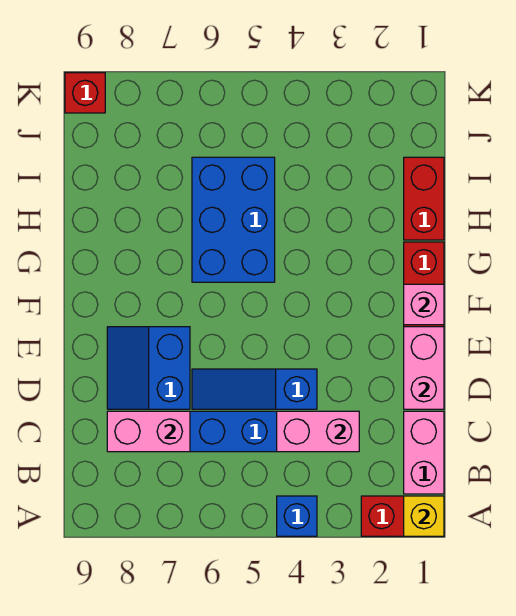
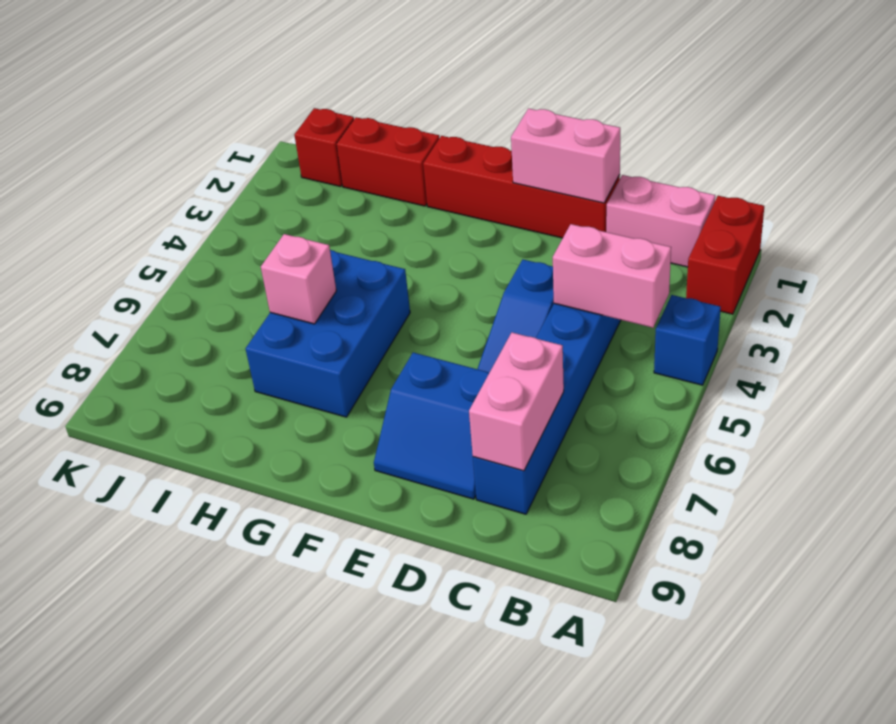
yellow brick A1 level 2 -> none
pink brick C3:C4 level 2 -> pink brick B4:C4 level 2
pink brick F1 level 2 -> pink brick H6 level 2
blue brick G5:I6 level 1 -> blue brick G5:H7 level 1
red brick K9 level 1 -> red brick J1 level 1

